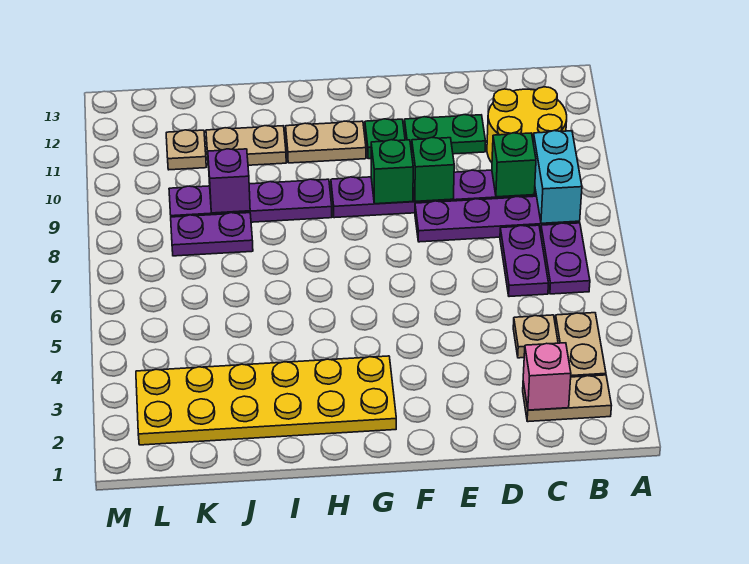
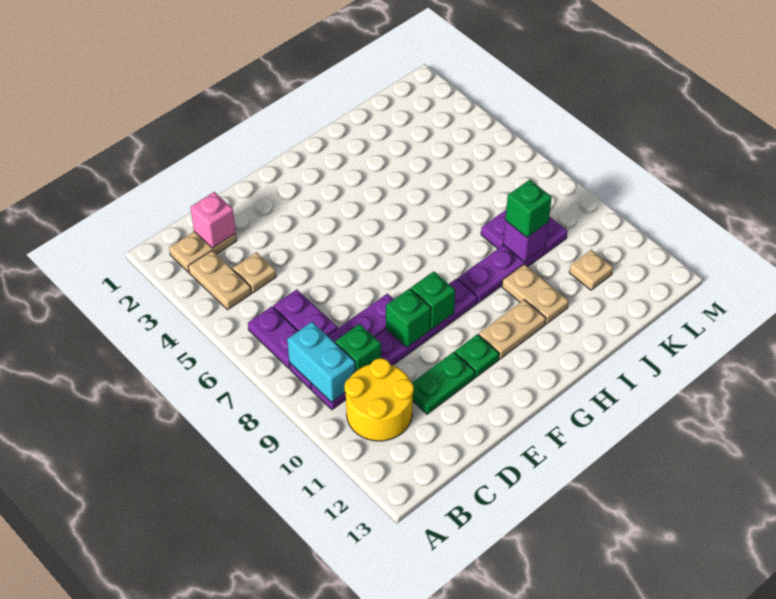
yellow plate G2:L3 level 1 -> none
tan plate I11:J11 level 1 -> tan plate I10:I11 level 1
none -> green brick J9 level 3

